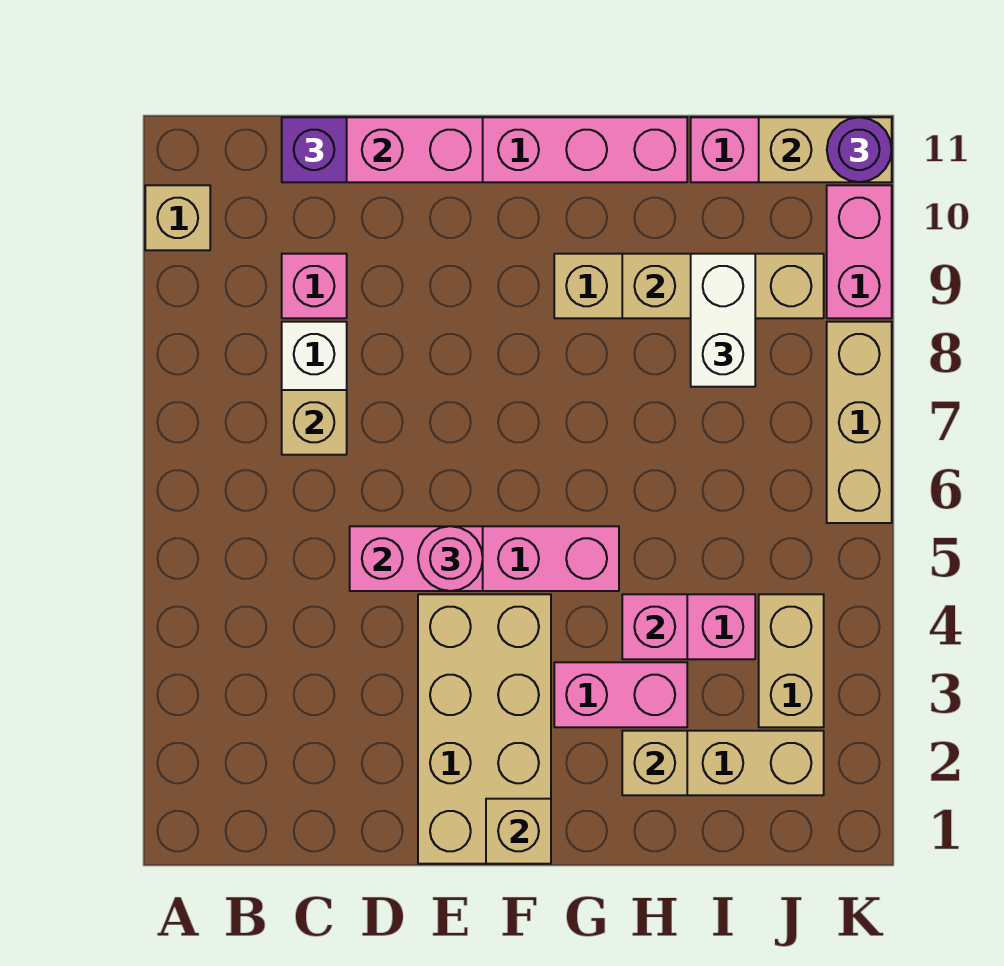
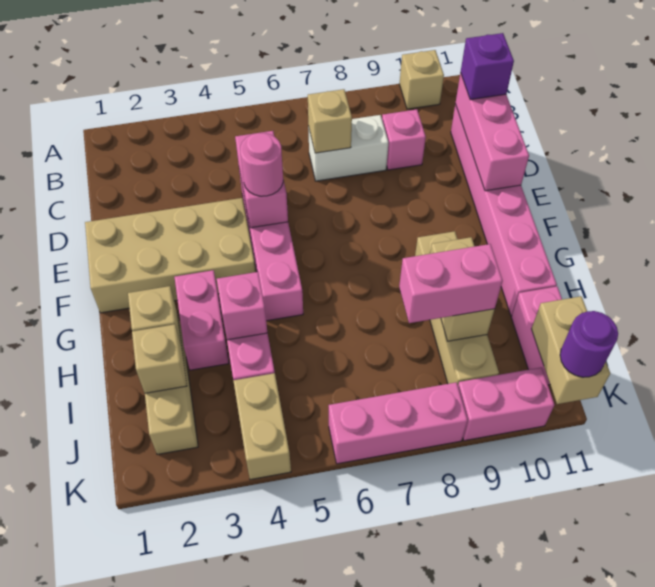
tan brick F1 level 2 -> tan brick I2 level 2
white brick I8:I9 level 3 -> pink brick I8:I9 level 3
tan brick J3:J4 level 1 -> tan brick J4:K4 level 1
tan brick K6:K8 level 1 -> pink brick K6:K8 level 1

